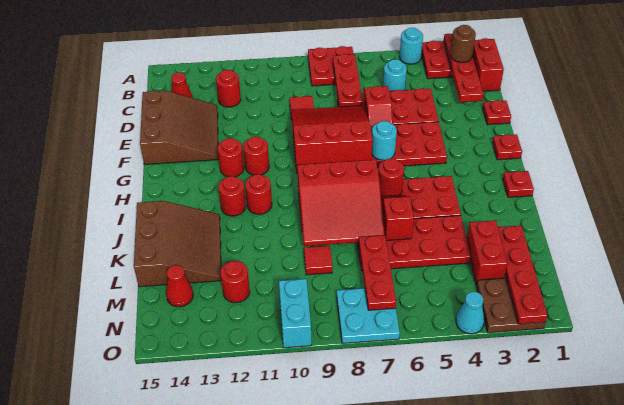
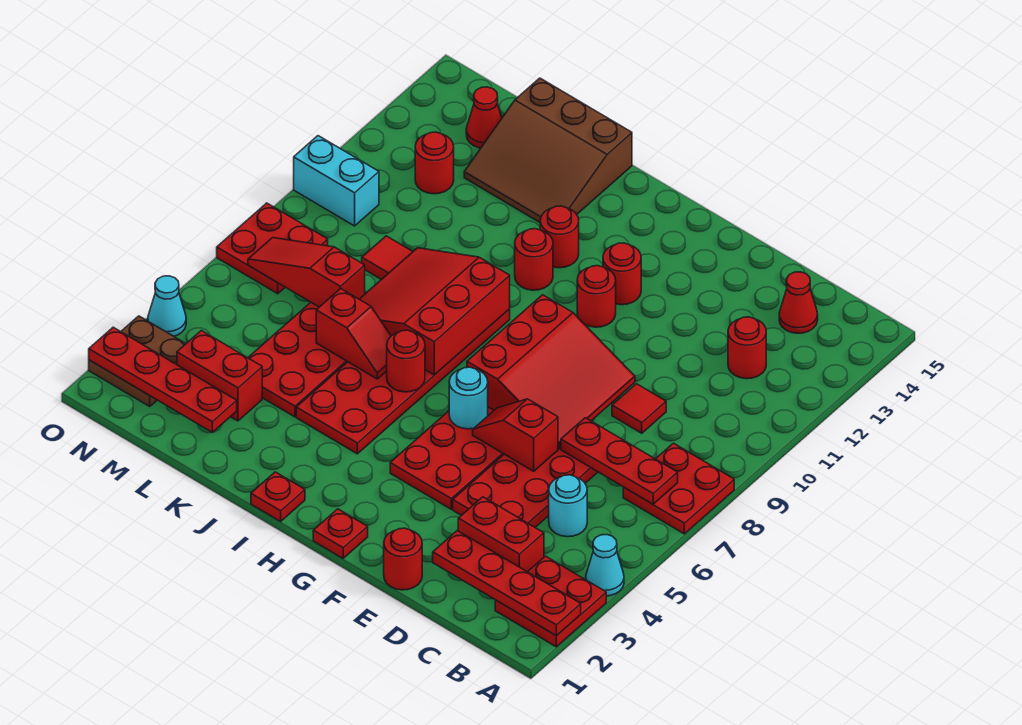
cyan round brick A4 level 1 -> cyan cone A4 level 1
red brick B1:C1 level 1 -> red brick C3:D3 level 1
brown round brick B2 level 3 -> none
brown slope D13:F15 level 1 top 15 -> none
red plate E1 level 1 -> red round brick E1 level 1
red plate L7:N7 level 2 -> red slope L7:N7 level 2 top L
cyan plate N7:O8 level 1 -> red plate N7:O8 level 1

